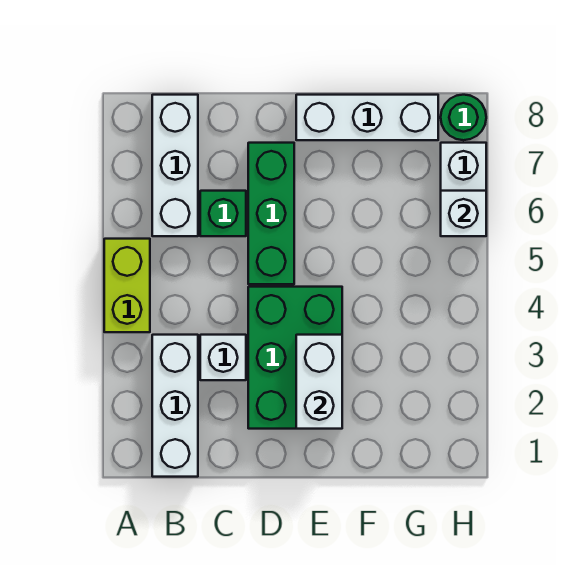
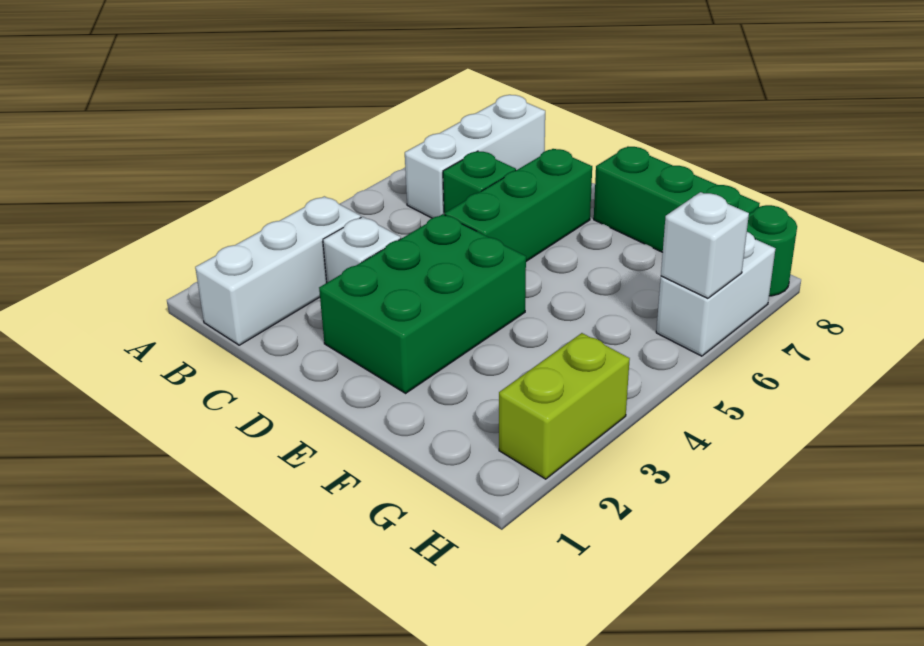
lime brick A4:A5 level 1 -> lime brick H2:H3 level 1
white brick E2:E3 level 2 -> none
white brick E8:G8 level 1 -> green brick E8:G8 level 1

